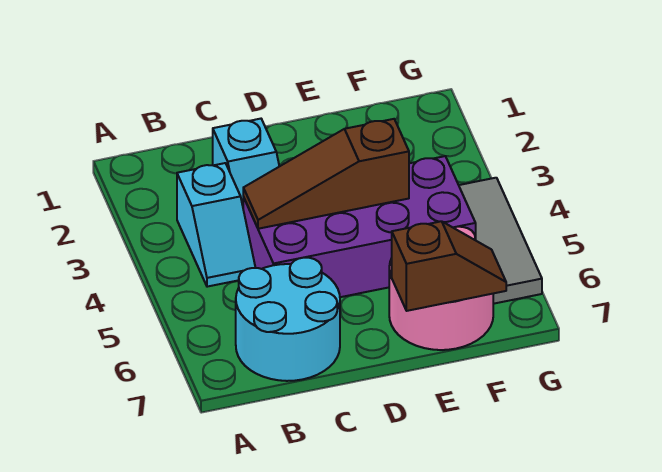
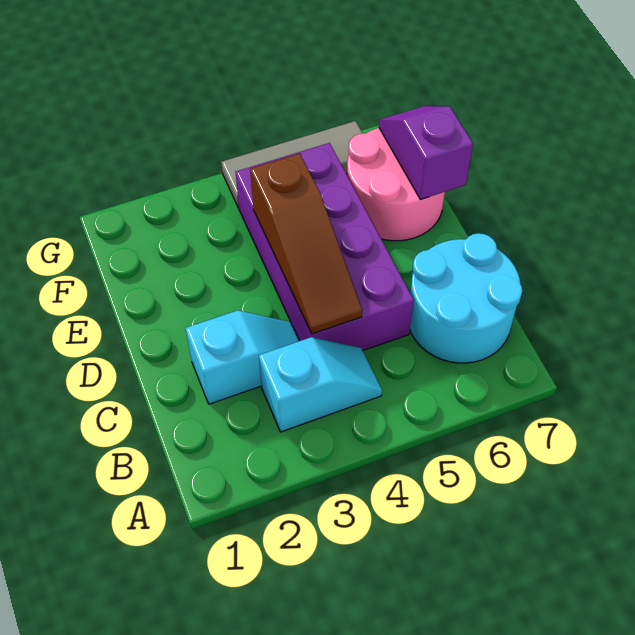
brown slope E7:F7 level 2 top E -> purple slope E7:F7 level 2 top E

